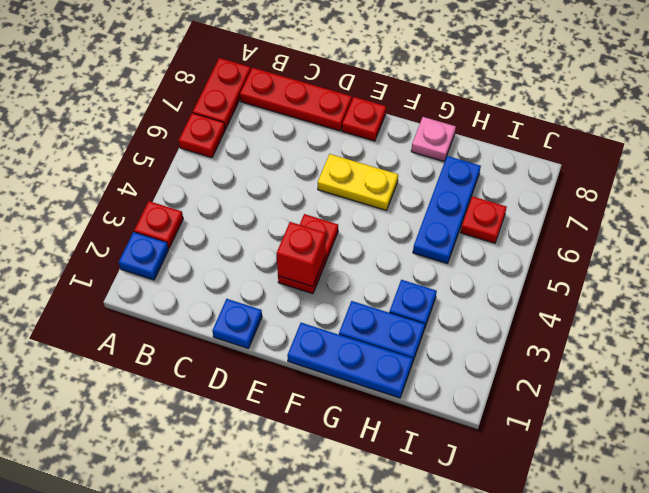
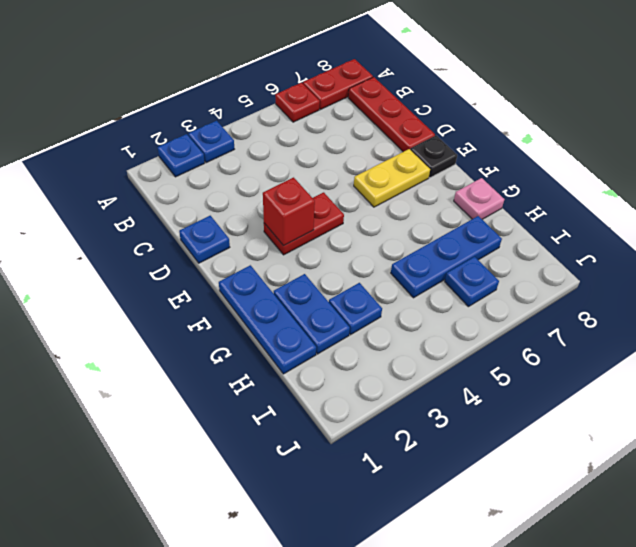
red plate A3 level 1 -> blue plate A3 level 1
yellow plate E6:F6 level 1 -> yellow plate E6:E7 level 1
red plate E8 level 1 -> black plate E8 level 1
red plate I6 level 1 -> blue plate I6 level 1

